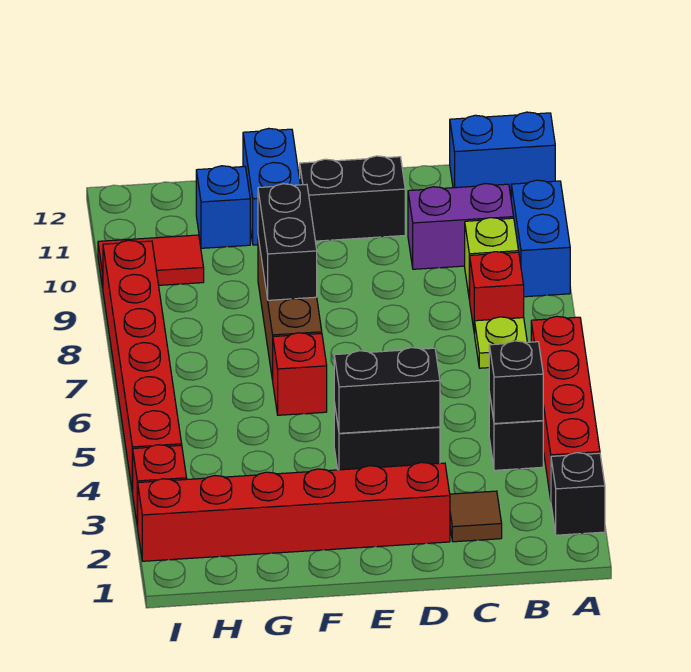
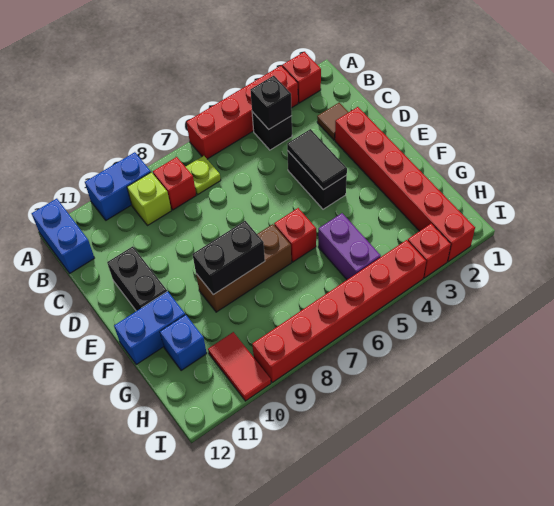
black brick A2 level 1 -> red brick A2 level 1
purple brick B10:C10 level 1 -> purple brick G5:H5 level 1
black brick D4:E4 level 2 -> black tile D4:E4 level 2

